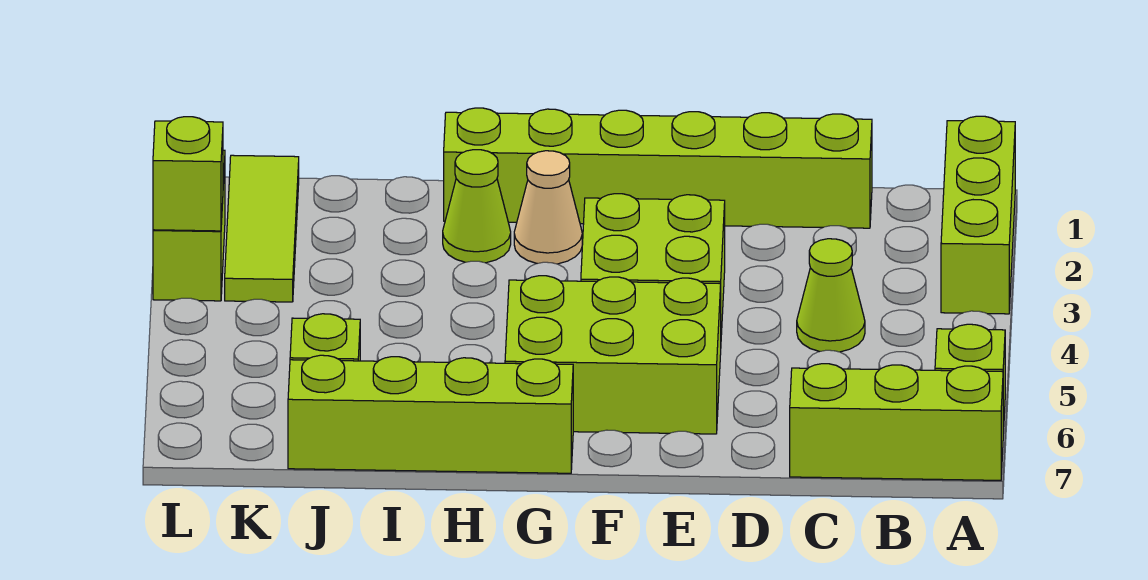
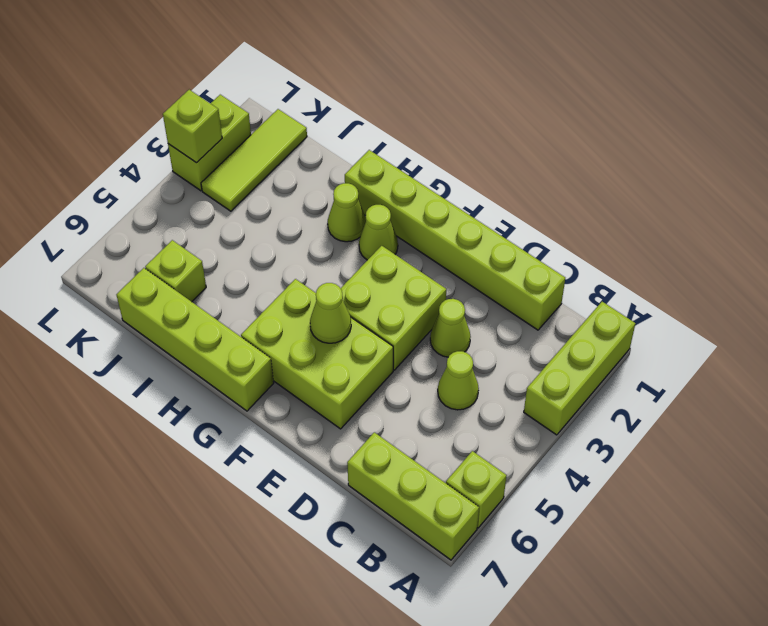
none -> lime cone D3 level 1
none -> lime cone F5 level 2
tan cone G2 level 1 -> lime cone G2 level 1

